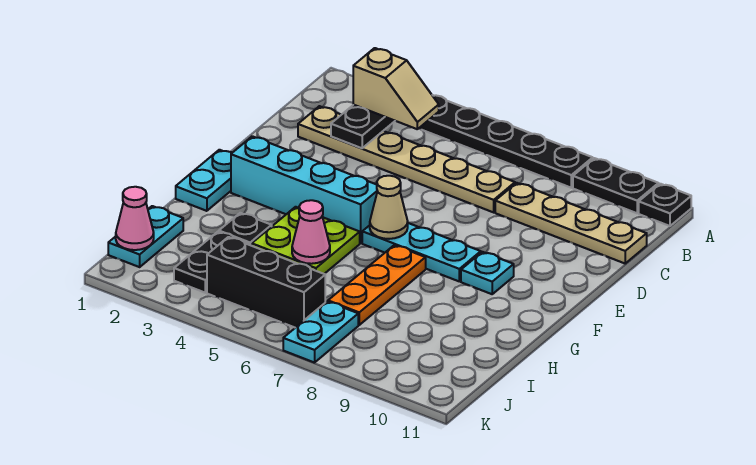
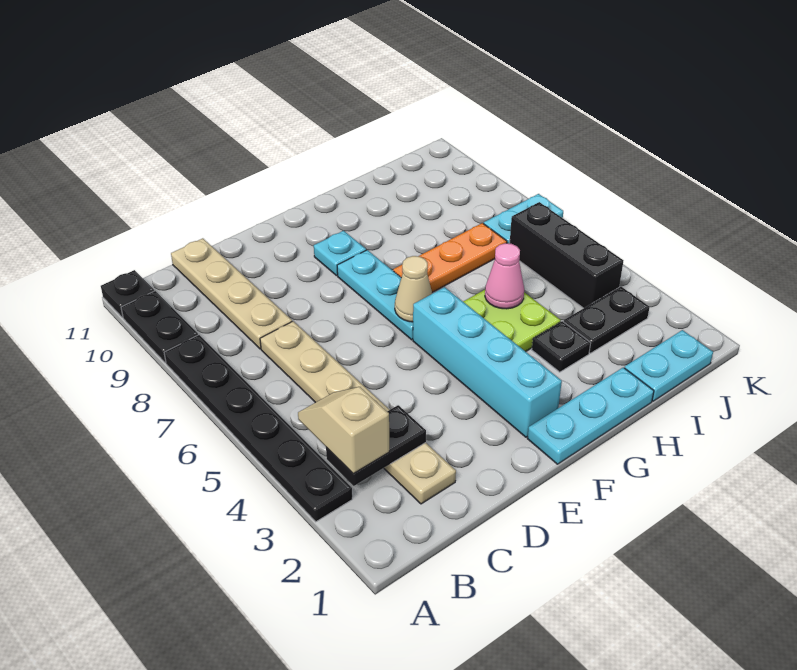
cyan plate F1:G1 level 1 -> cyan plate F1:H1 level 1
pink cone J1 level 2 -> none

